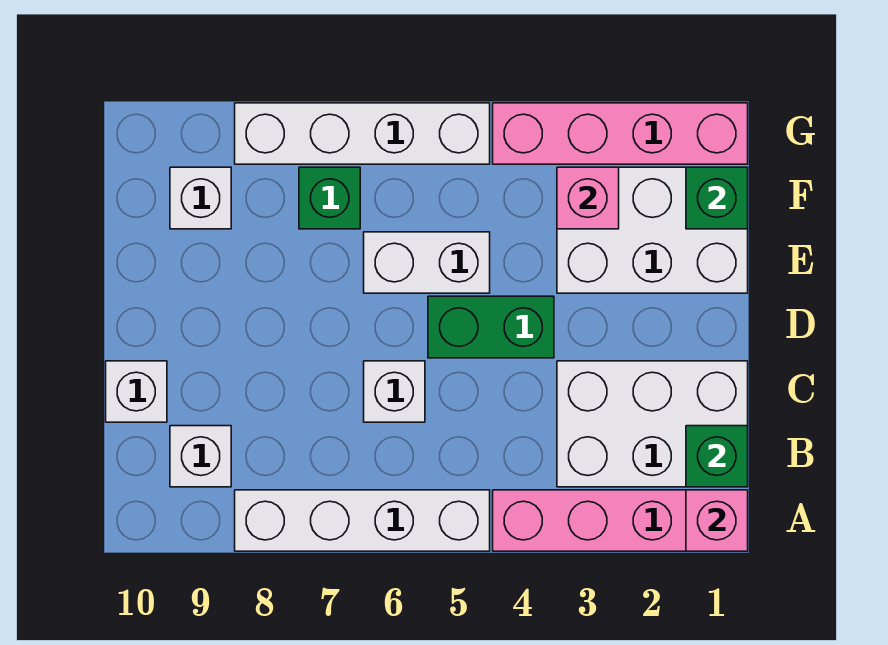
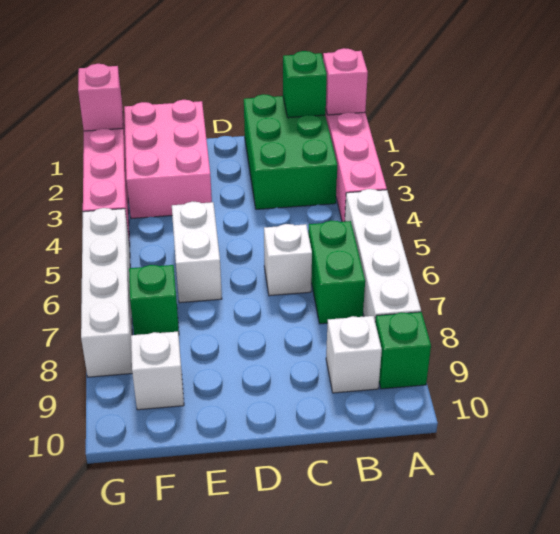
white brick B1:C3 level 1 -> green brick B1:C3 level 1
white brick C10 level 1 -> none
green brick D4:D5 level 1 -> green brick B6:B7 level 1
white brick E1:F3 level 1 -> pink brick E1:F3 level 1
green brick F1 level 2 -> green brick A9 level 1
pink brick F3 level 2 -> pink brick G1 level 2

